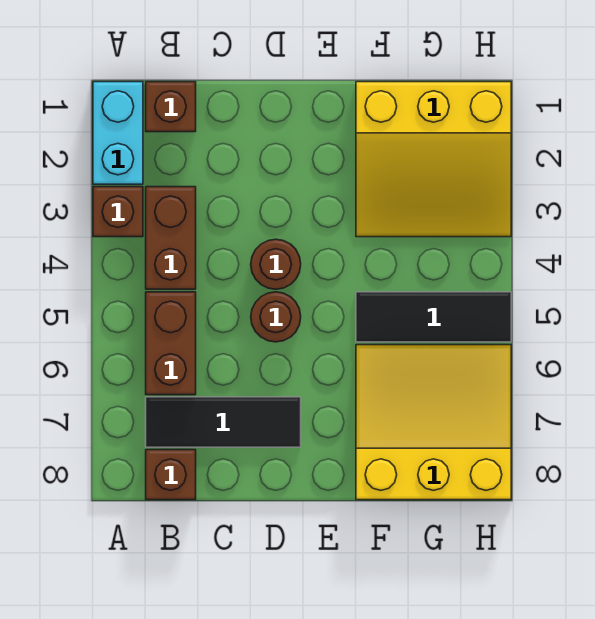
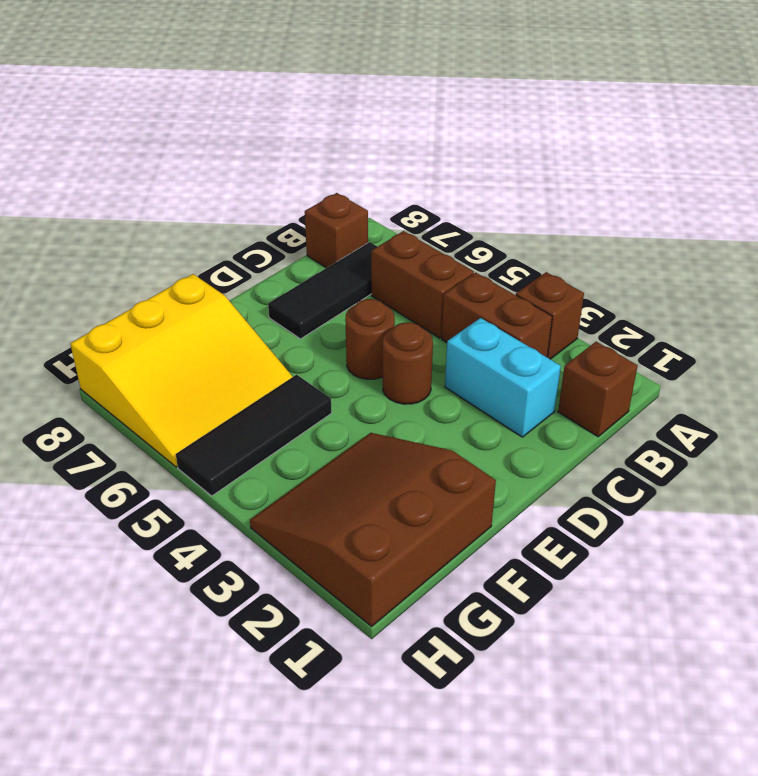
cyan brick A1:A2 level 1 -> cyan brick C2:C3 level 1
yellow slope F1:H3 level 1 top 1 -> brown slope F1:H3 level 1 top 1

